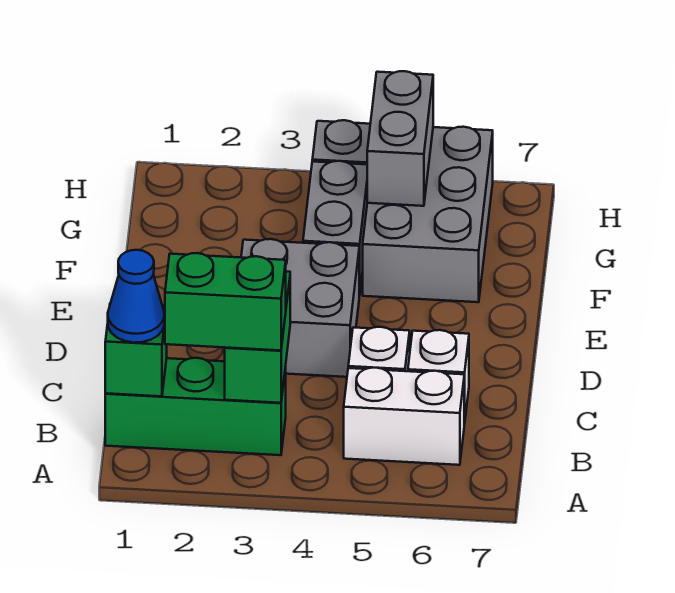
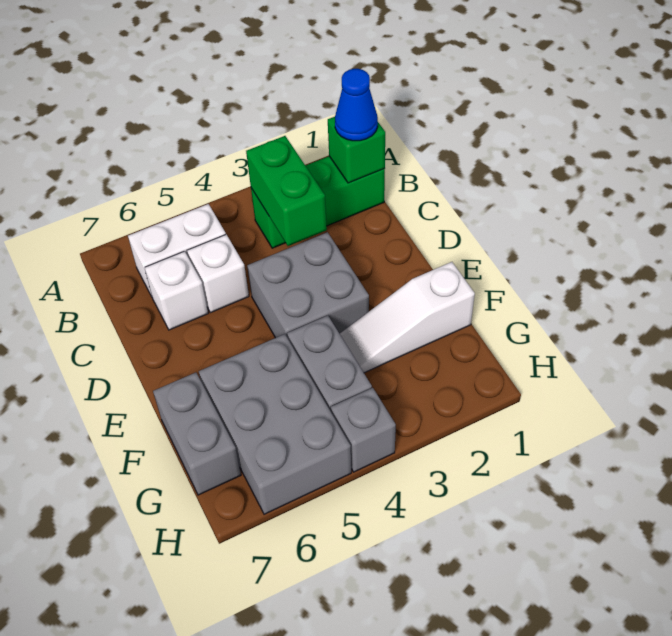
green brick B2:B3 level 3 -> none
none -> white slope F1:F3 level 1 top 1
grey brick G5:H5 level 2 -> grey brick F7:G7 level 1

